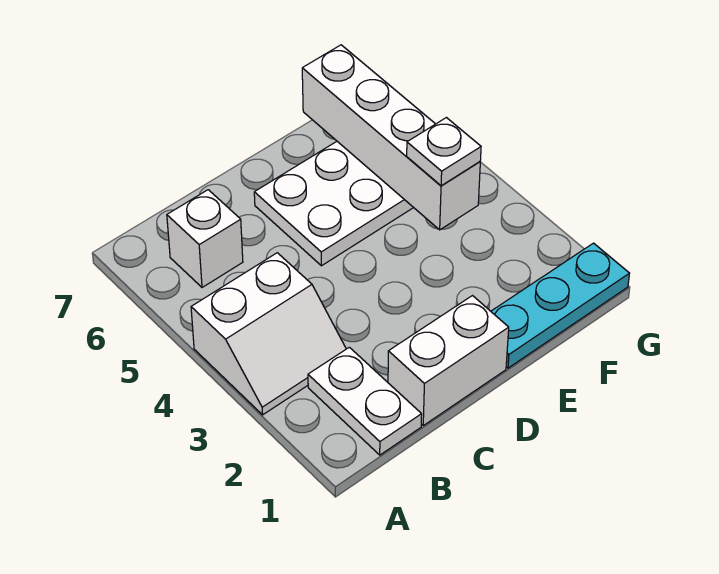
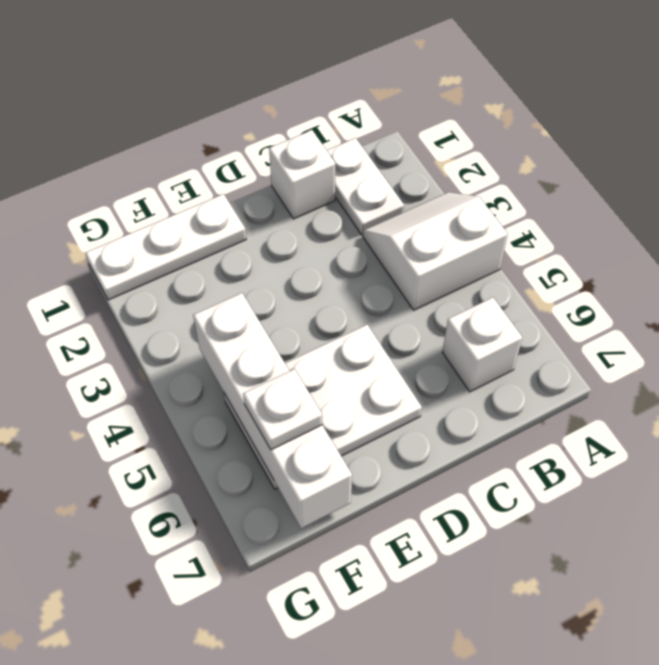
white brick C1:D1 level 1 -> white brick C1 level 1
cyan plate E1:G1 level 1 -> white plate E1:G1 level 1
white plate F4 level 3 -> white plate F6 level 3

